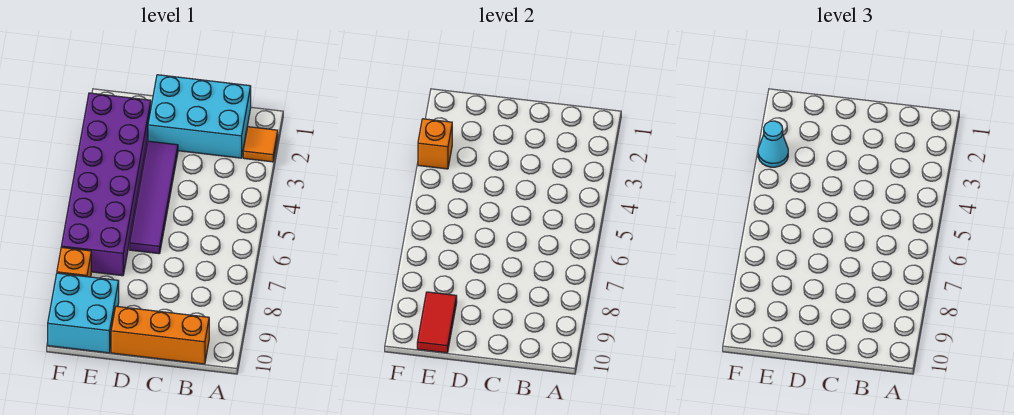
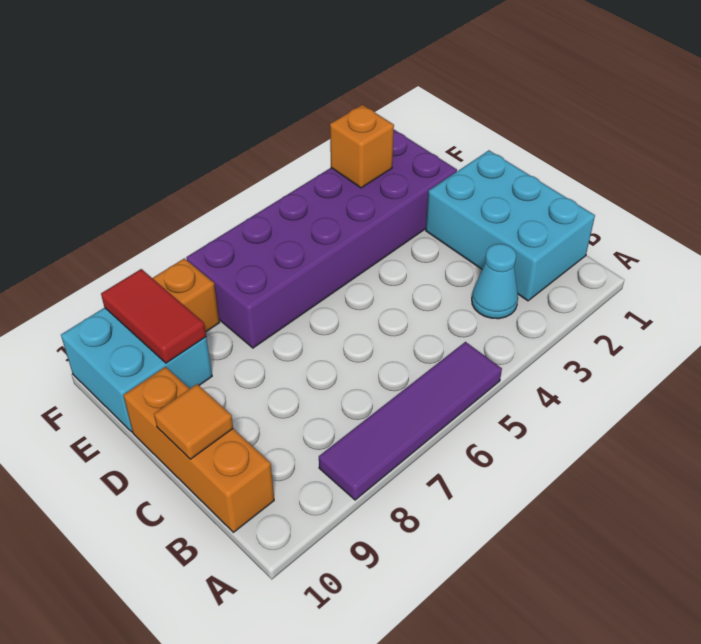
orange tile A2 level 1 -> orange tile C10 level 2
purple tile D3:D6 level 1 -> purple tile A5:A8 level 1
red tile E9:E10 level 2 -> red tile E9:F9 level 2
cyan cone F3 level 3 -> cyan cone B3 level 1

